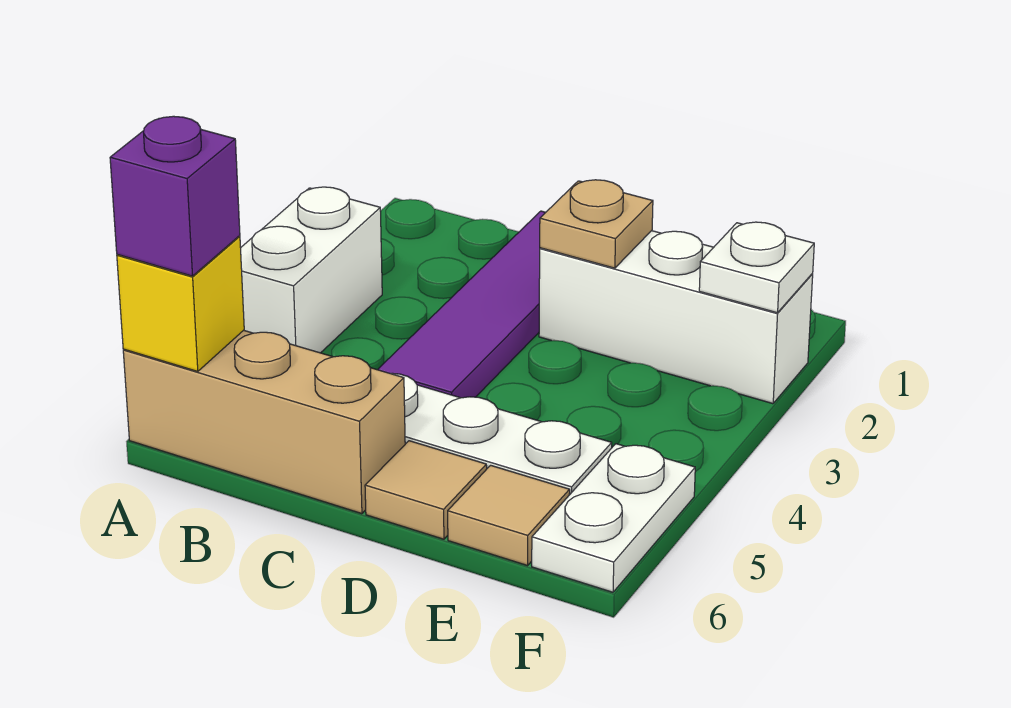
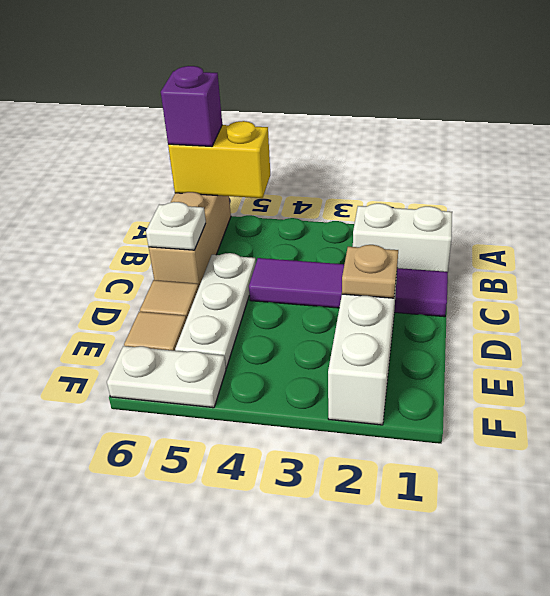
white brick A3:A4 level 1 -> white brick B1:B2 level 1
yellow brick A6 level 2 -> yellow brick A5:A6 level 2
white plate F2 level 2 -> white plate C6 level 2

